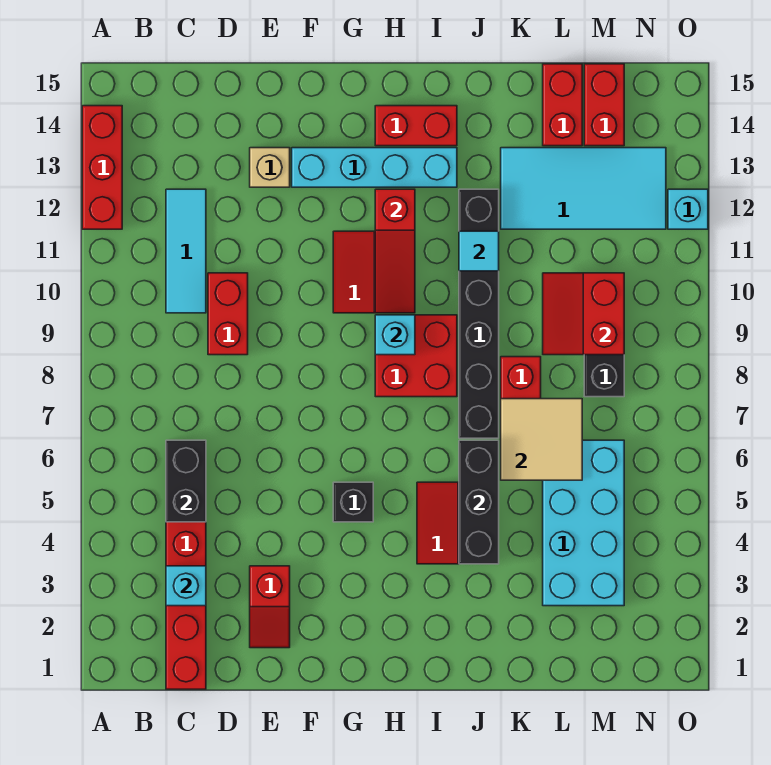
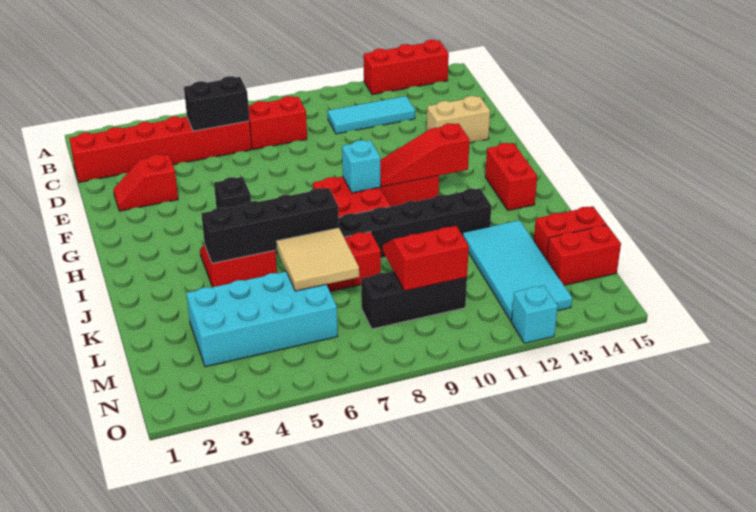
cyan brick C3 level 2 -> none
red brick D9:D10 level 1 -> red brick C7:C8 level 1
tan brick E13 level 1 -> tan brick E13:E14 level 1
cyan brick F13:I13 level 1 -> none
black brick J4:J6 level 2 -> black brick J4:J7 level 2
cyan tile J11 level 2 -> none

